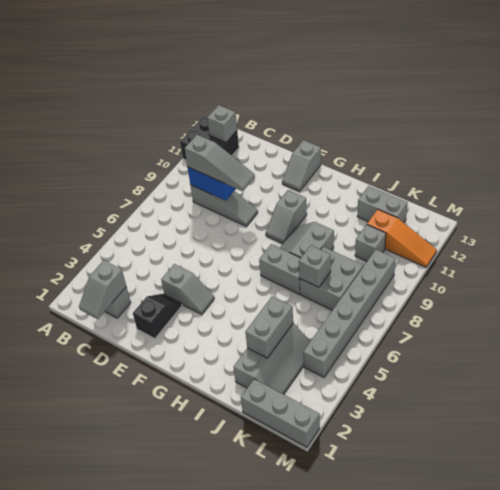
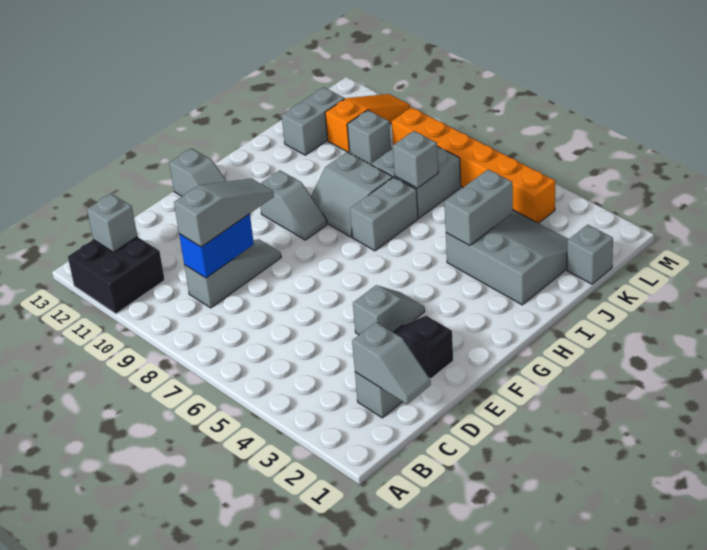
grey slope J2:K4 level 1 top J -> grey slope I2:K4 level 1 top I
grey brick J3:J4 level 2 -> grey brick I4:J4 level 2
grey brick K1:M1 level 1 -> grey brick K1 level 1
grey brick L4:L9 level 1 -> orange brick L4:L9 level 1

